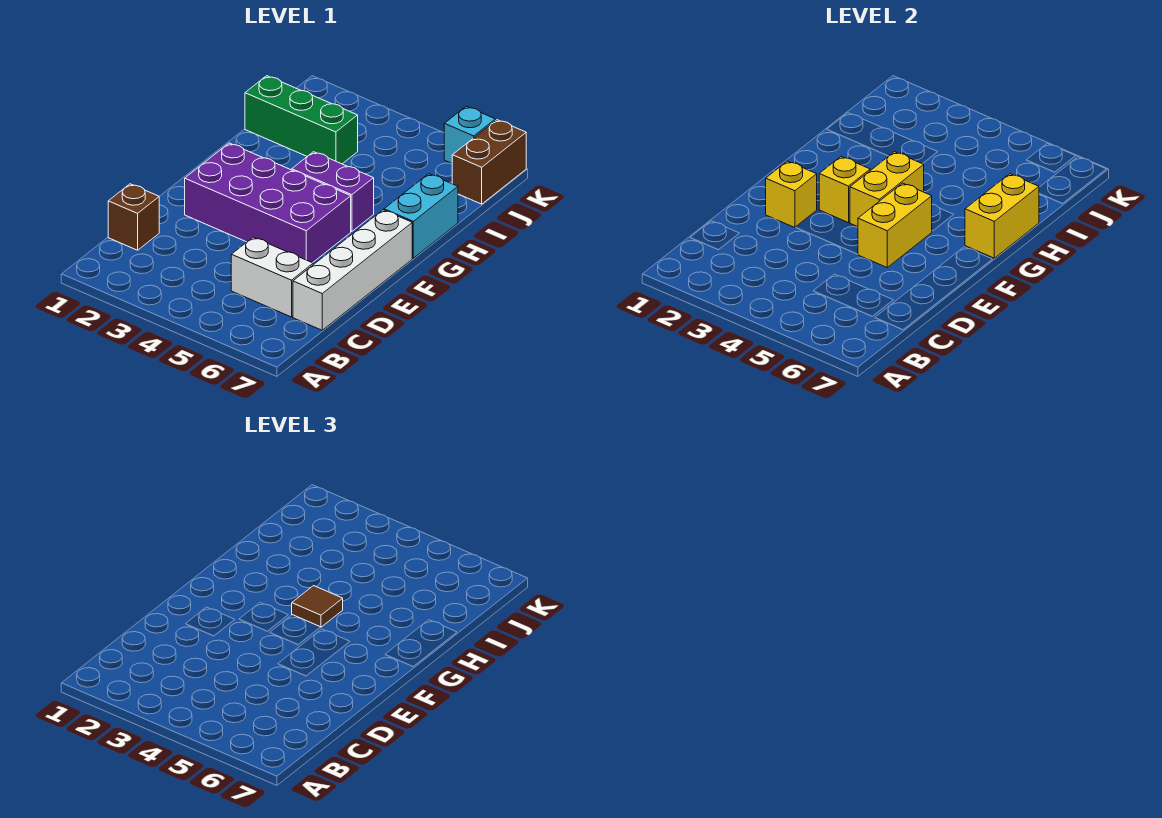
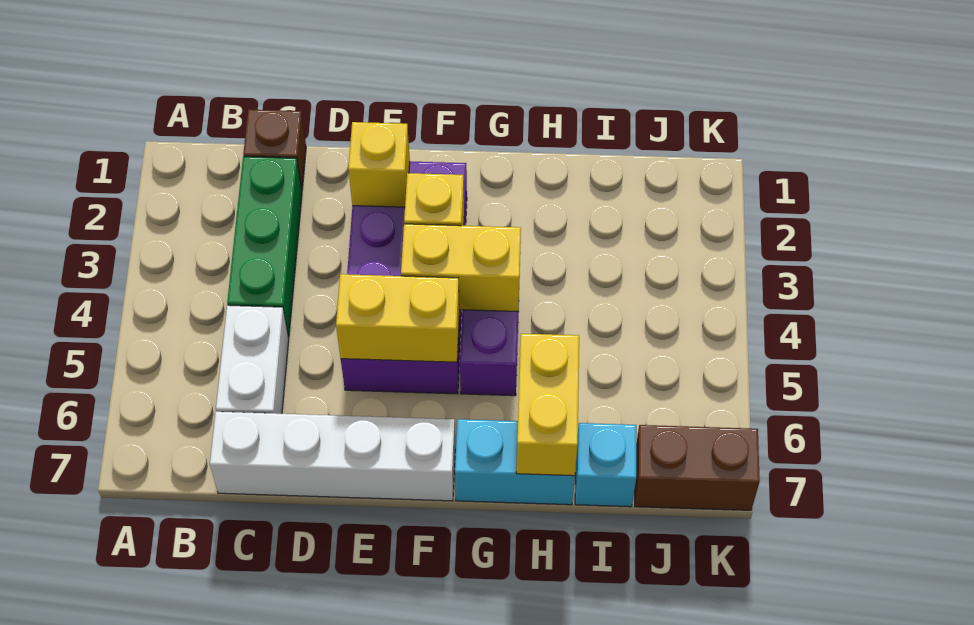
brown tile G4 level 3 -> none
yellow brick G7:H7 level 2 -> yellow brick H6:H7 level 2
green brick I1:I3 level 1 -> green brick C2:C4 level 1
cyan brick K6 level 1 -> cyan brick I7 level 1

